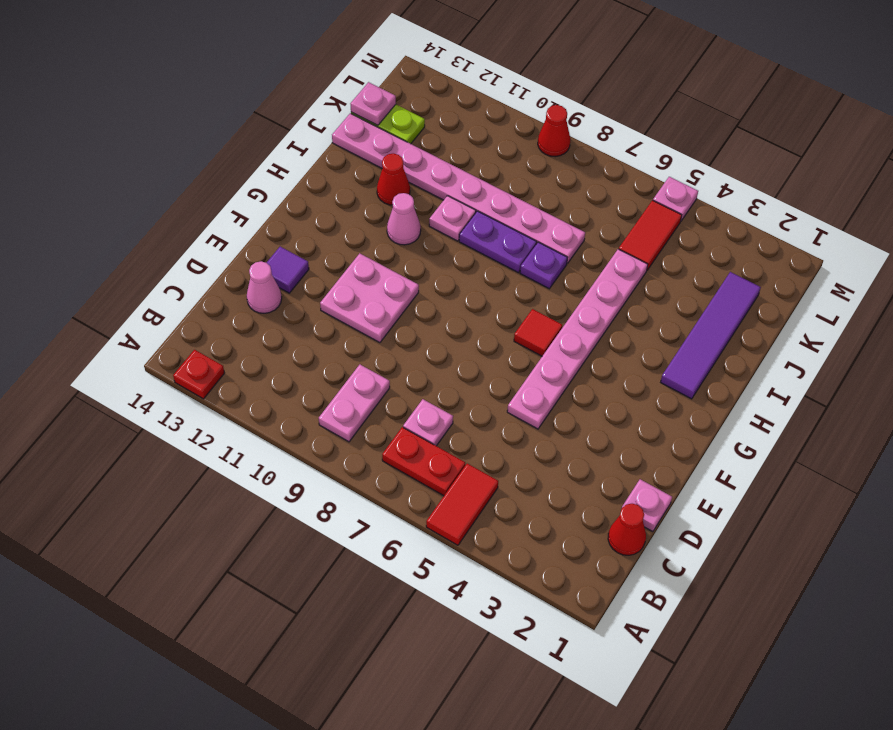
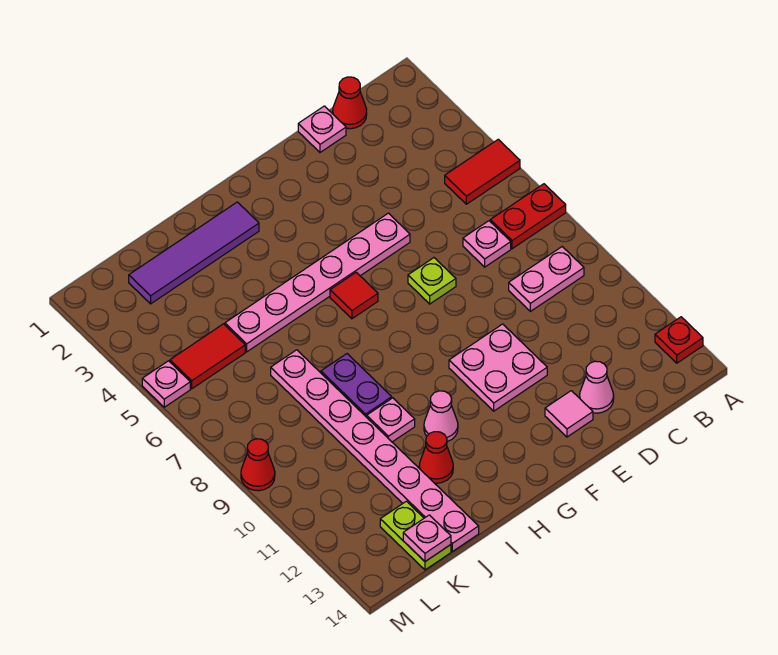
red plate B6:B7 level 1 -> red plate A7:B7 level 1
none -> lime plate E7 level 1
purple tile E13 level 1 -> pink tile E13 level 1
purple plate I7 level 1 -> none

